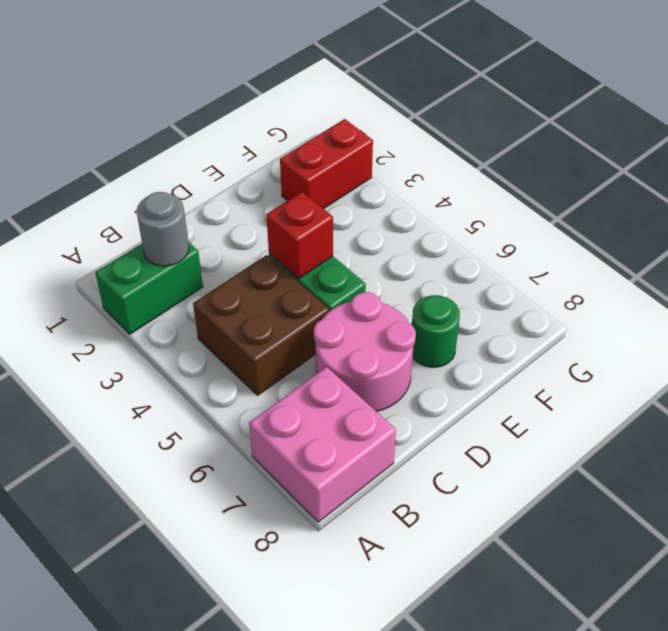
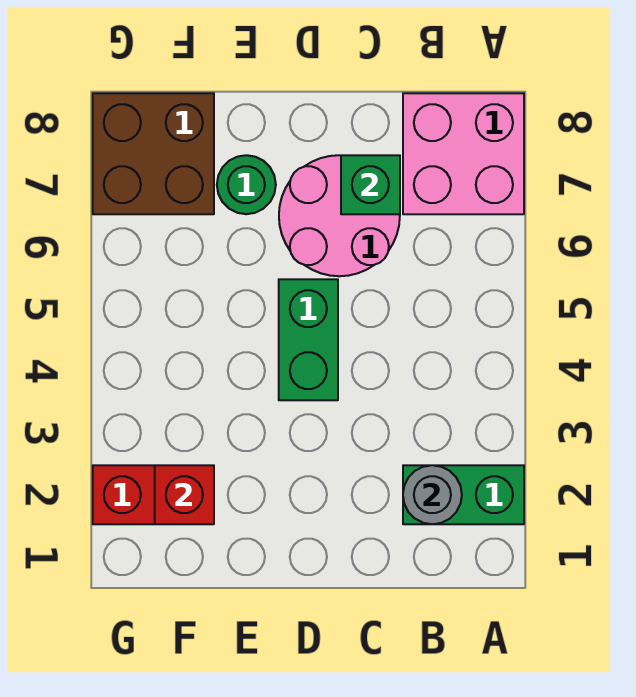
brown brick B4:C5 level 1 -> brown brick F7:G8 level 1
none -> green brick C7 level 2
red brick D4 level 2 -> red brick F2 level 2

